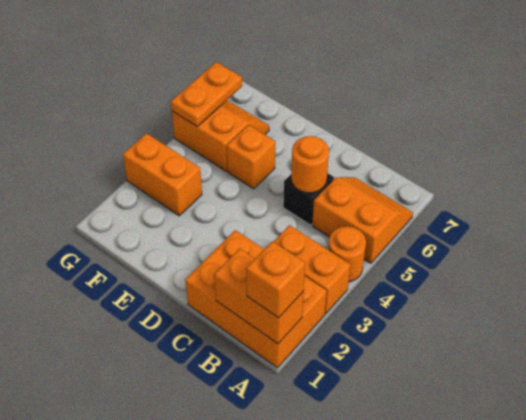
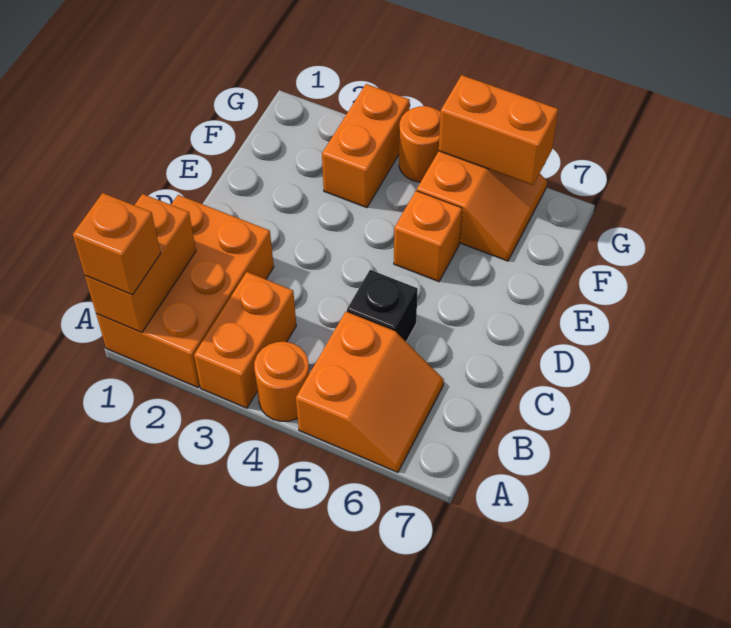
orange round brick C5 level 2 -> orange round brick G4 level 1
orange plate G5:G6 level 2 -> orange brick G5:G6 level 2

